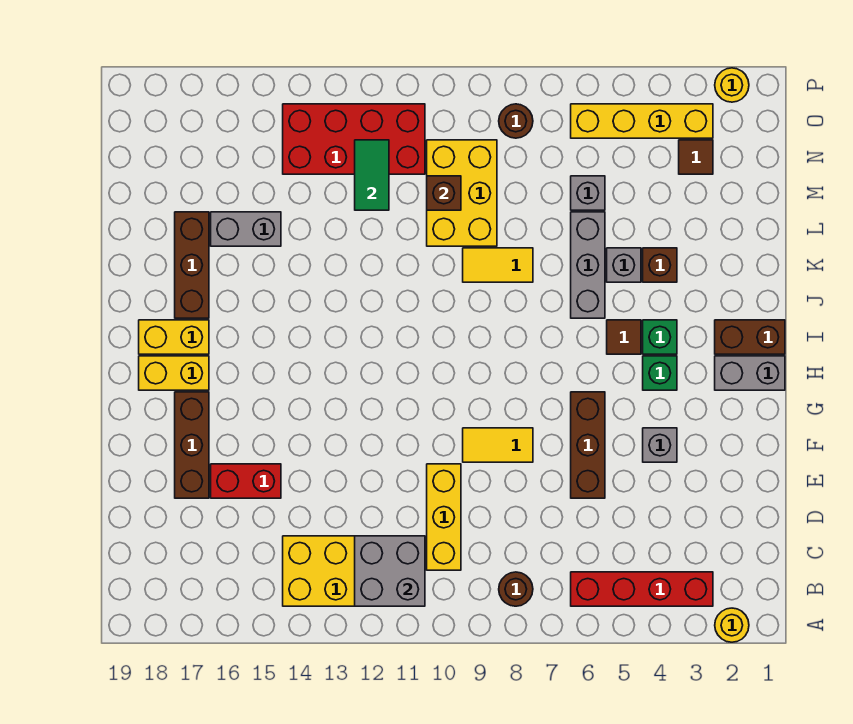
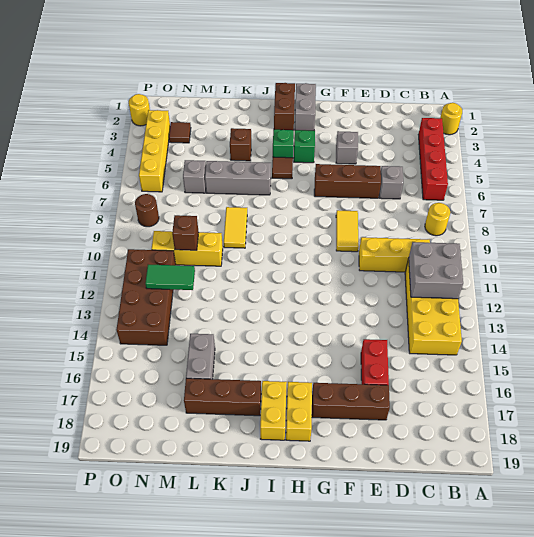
brown round brick B8 level 1 -> yellow round brick B8 level 1
grey brick K5 level 1 -> grey brick D6 level 1
yellow brick L9:N10 level 1 -> yellow brick L10:N10 level 1
red brick N11:O14 level 1 -> brown brick N11:O14 level 1

